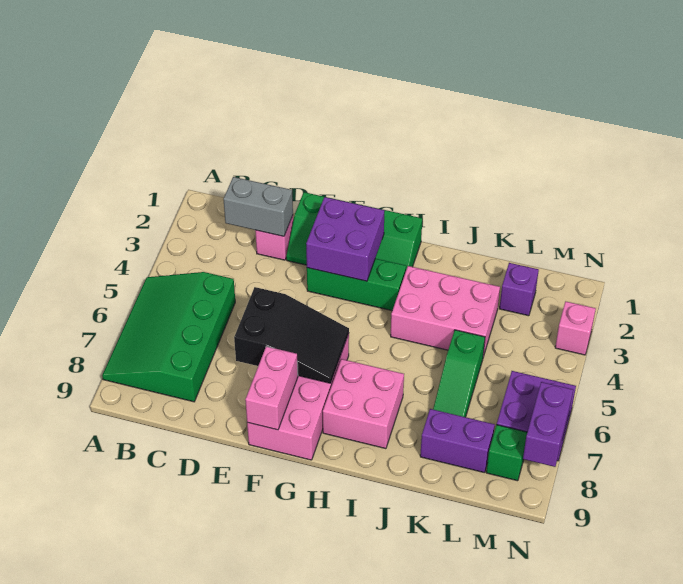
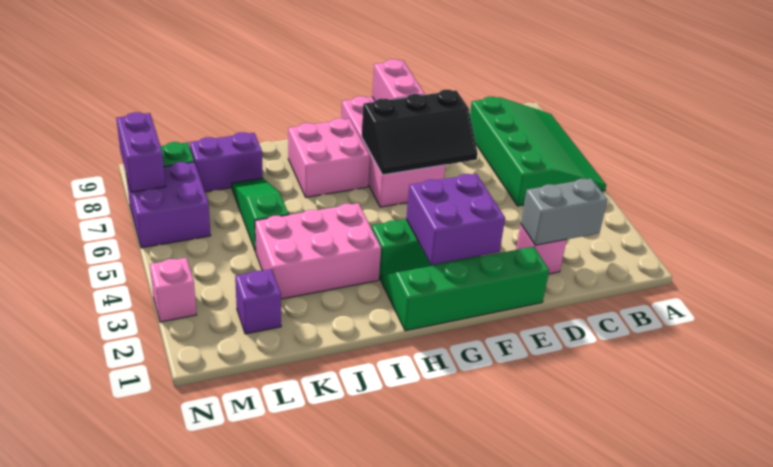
black slope E6:G7 level 2 top E -> black slope E6:G7 level 2 top 7

